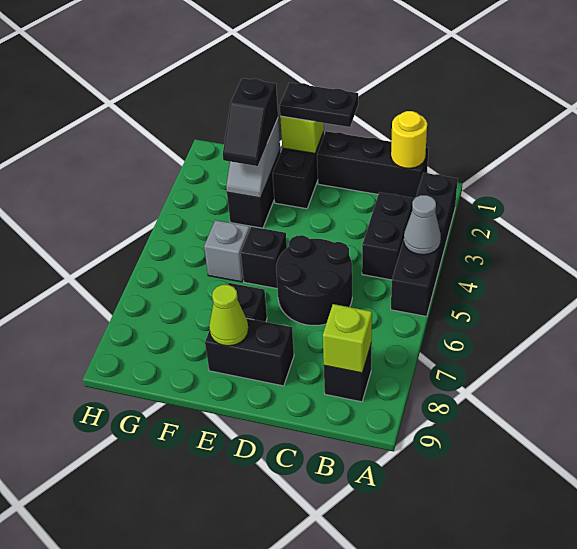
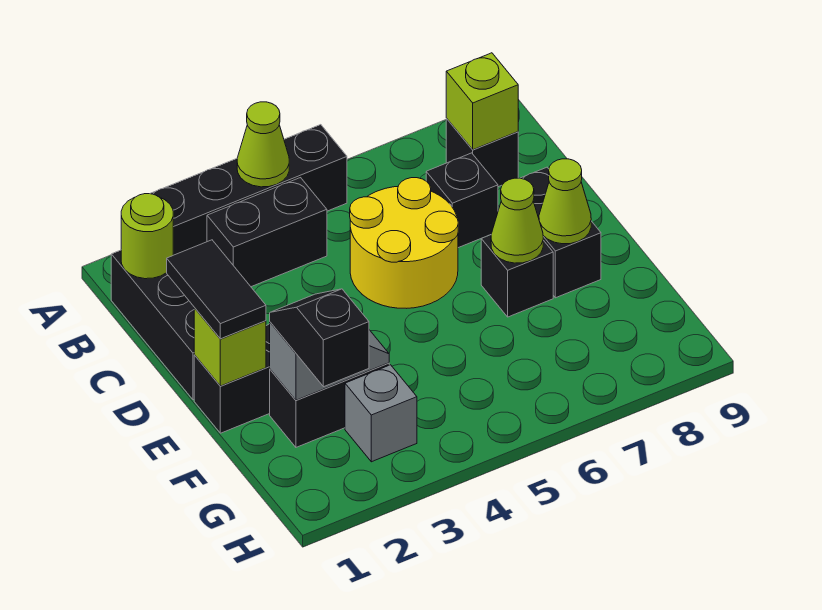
grey cone A4 level 2 -> lime cone A4 level 2
yellow round brick B1 level 2 -> lime round brick B1 level 2
black round brick C5:D6 level 1 -> yellow round brick C5:D6 level 1
black plate D1:E1 level 3 -> black tile D1:E1 level 3
black brick E5 level 1 -> black brick C7 level 1
none -> lime cone E7 level 2
black slope F2:F3 level 3 top 2 -> black slope F2:G2 level 3 top G
grey brick F5 level 1 -> grey brick G3 level 1

